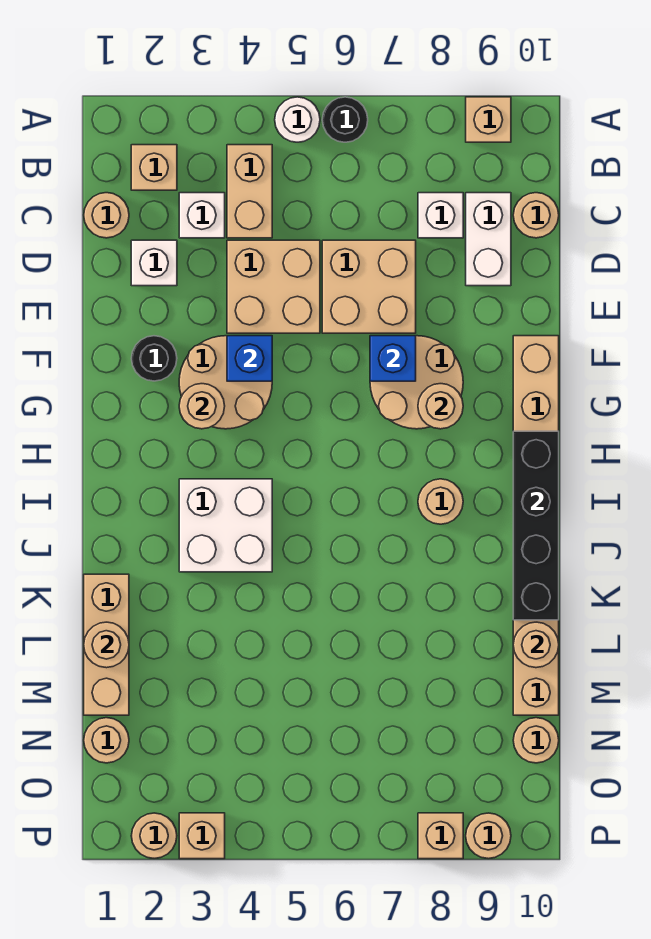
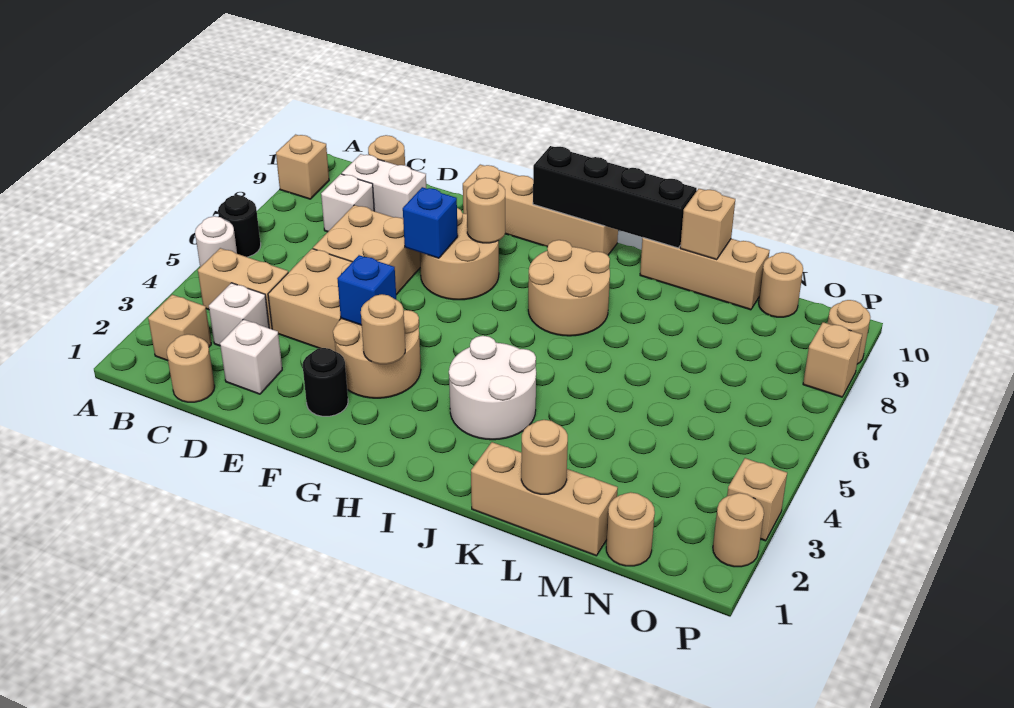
white brick I3:J4 level 1 -> white round brick I3:J4 level 1
tan round brick I8 level 1 -> tan round brick I7:J8 level 1
tan round brick L10 level 2 -> tan brick L10 level 2

